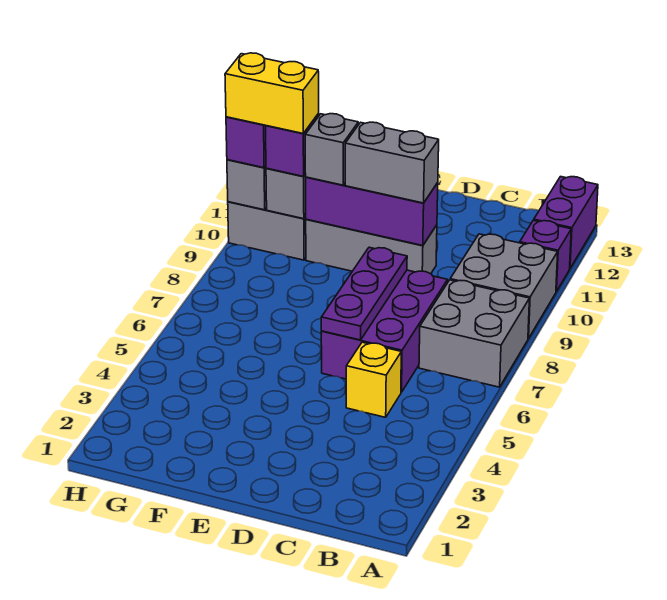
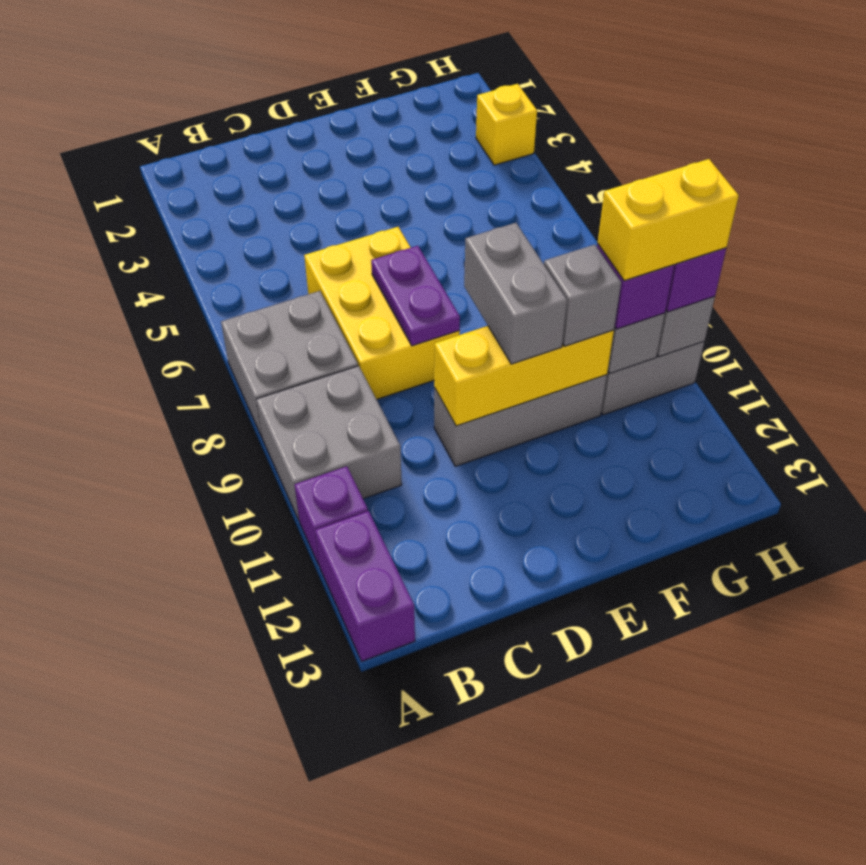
yellow brick C5 level 1 -> yellow brick H3 level 1
purple brick C6:D8 level 1 -> yellow brick C6:D8 level 1
purple plate D6:D8 level 2 -> purple plate D7:D8 level 2
purple brick D10:F10 level 2 -> yellow brick D10:F10 level 2
grey brick D10:E10 level 3 -> grey brick E9:E10 level 3

